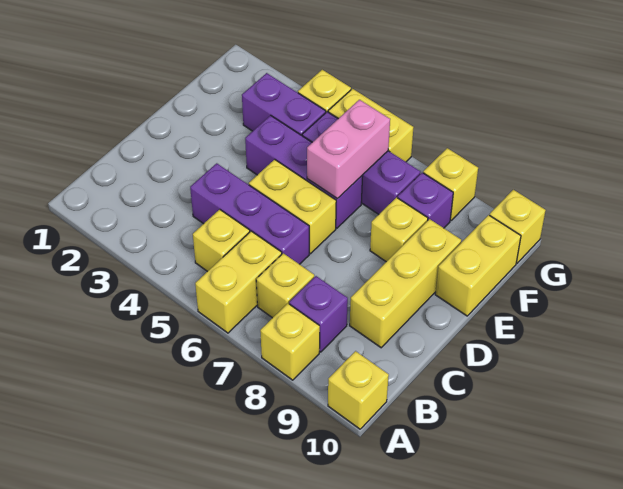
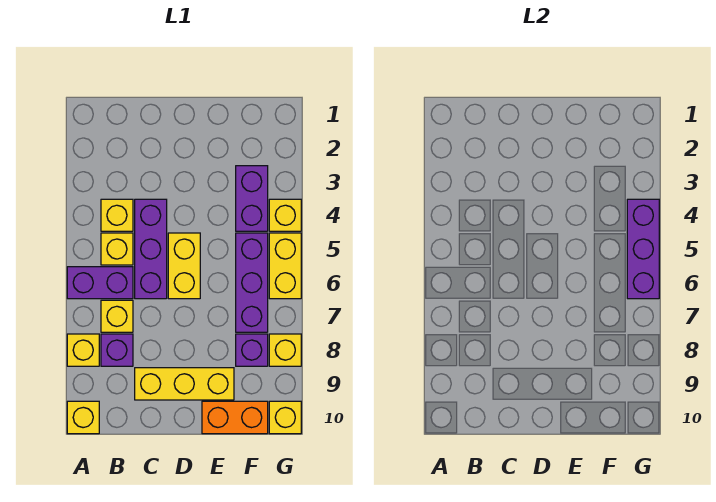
yellow brick A6:B6 level 1 -> purple brick A6:B6 level 1
purple brick E4:E6 level 1 -> purple brick G4:G6 level 2
pink brick E6:F6 level 2 -> none
yellow brick E8 level 1 -> yellow brick B4 level 1
yellow brick E10:F10 level 1 -> orange brick E10:F10 level 1

